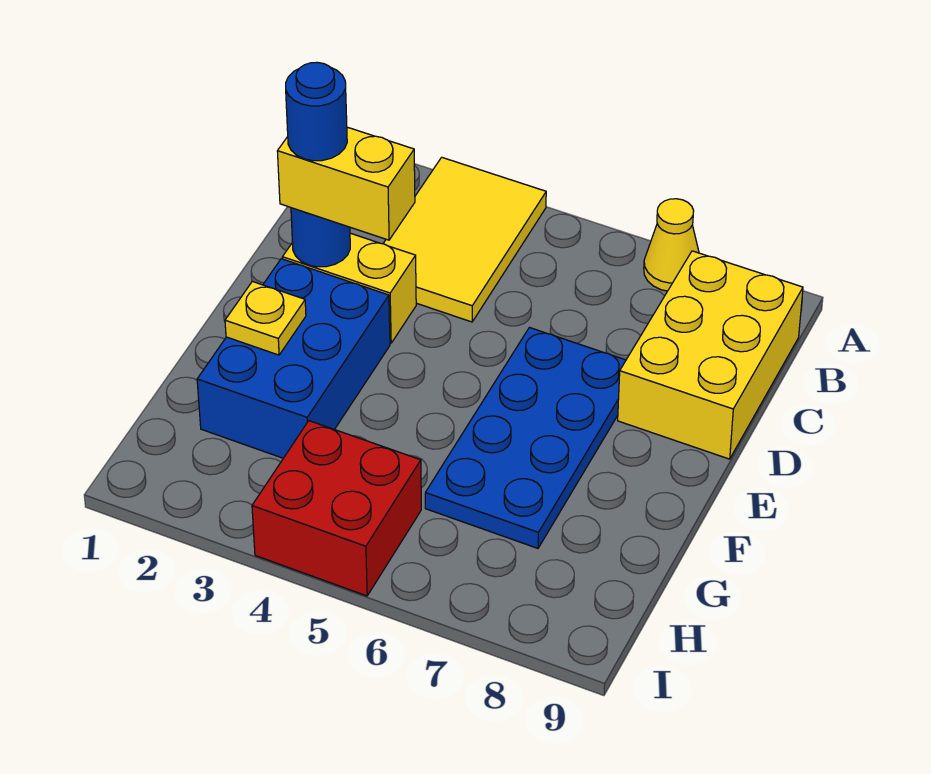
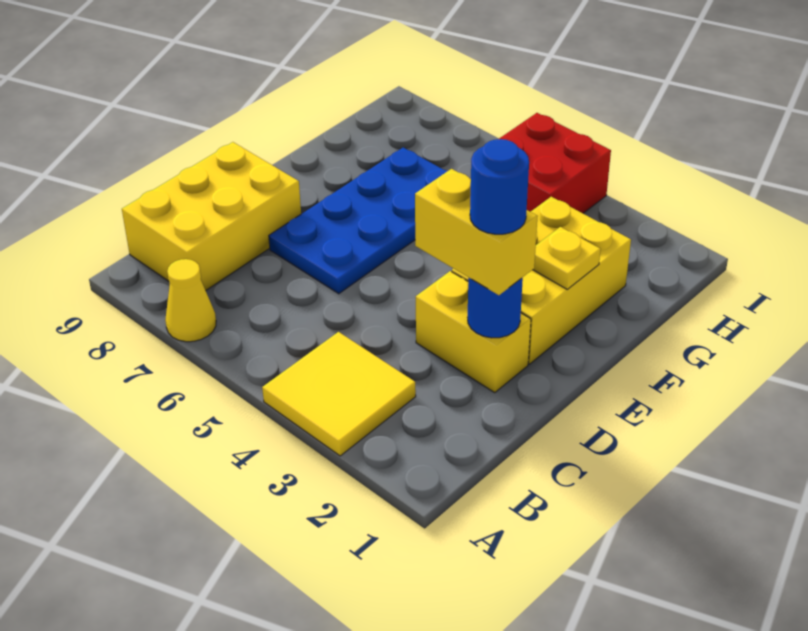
yellow tile A3:C4 level 1 -> yellow tile A3:B4 level 1
blue brick E2:G3 level 1 -> yellow brick E2:G3 level 1

